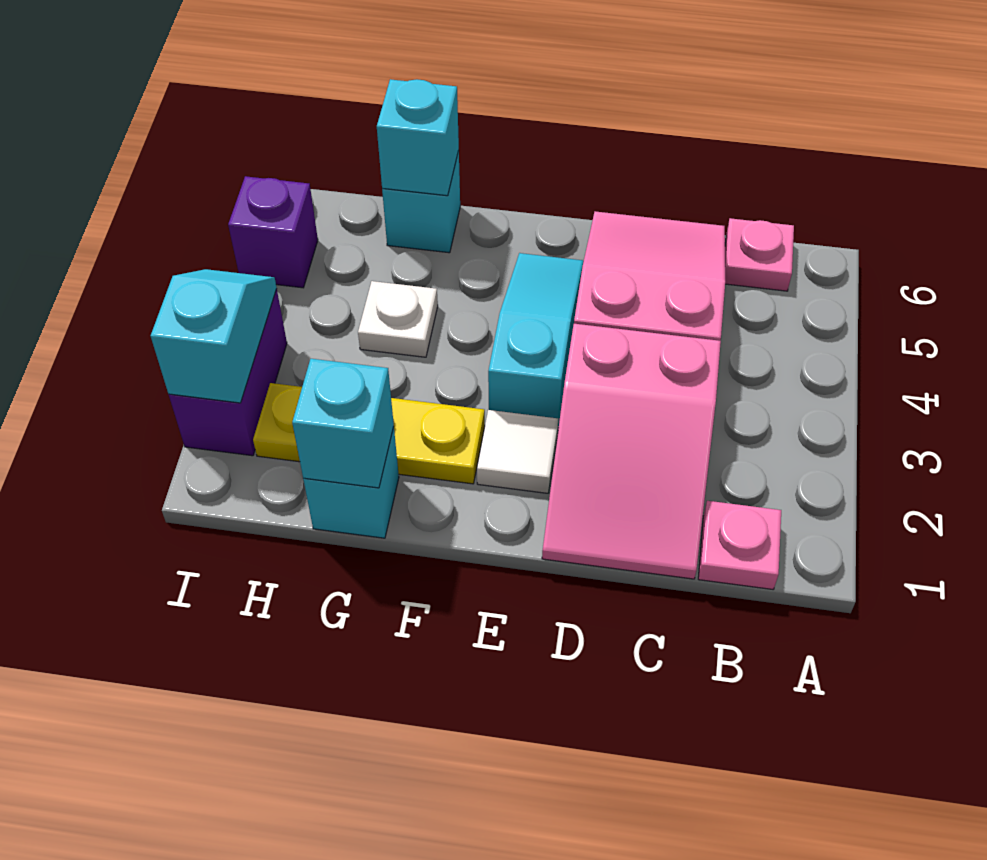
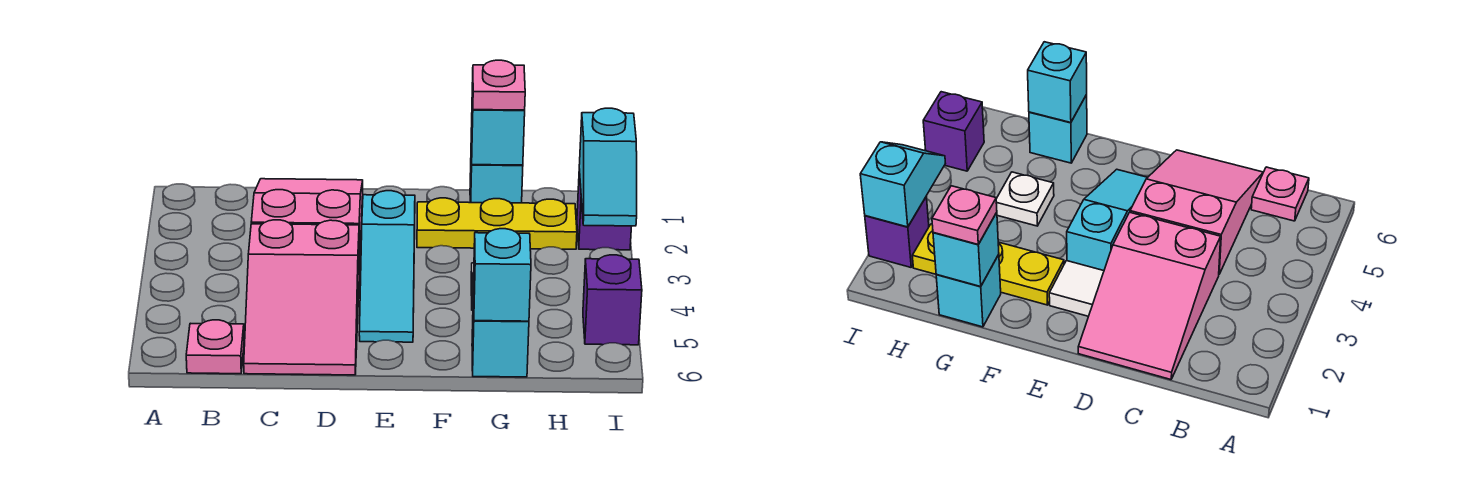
pink plate B1 level 1 -> pink plate G1 level 3
purple brick I2:I3 level 1 -> purple brick I2 level 1

